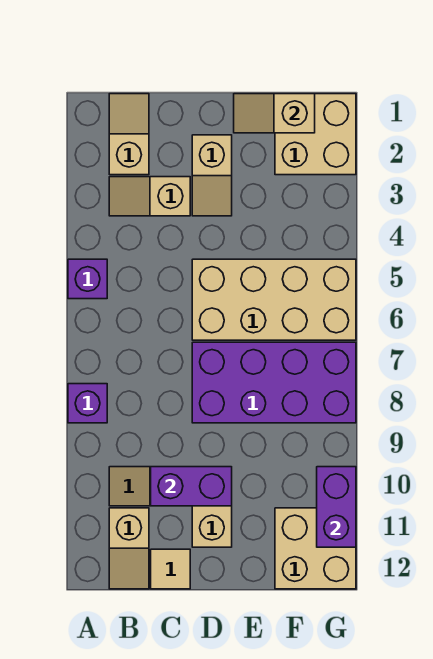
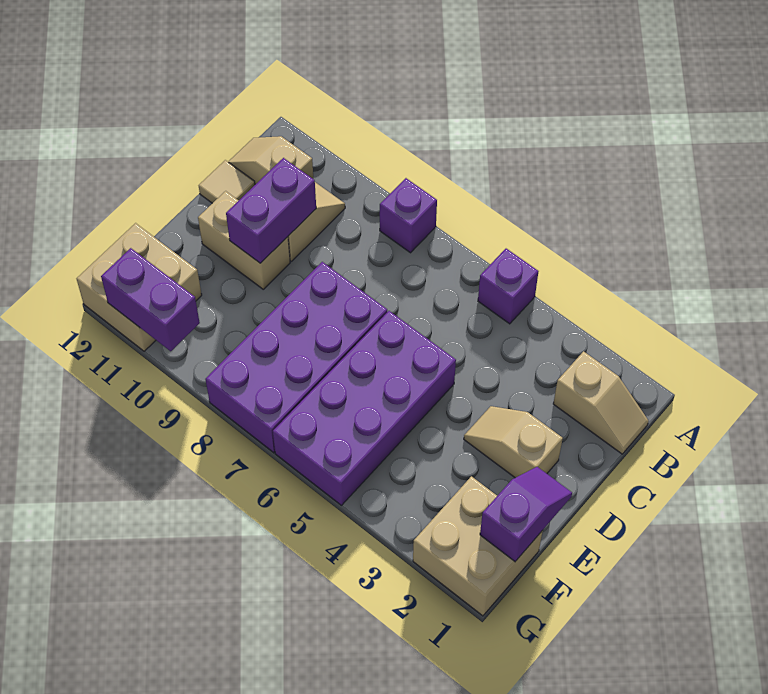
tan slope B3:C3 level 1 top C -> none
tan brick D5:G6 level 1 -> purple brick D5:G6 level 1
tan slope E1:F1 level 2 top F -> purple slope E1:F1 level 2 top F

